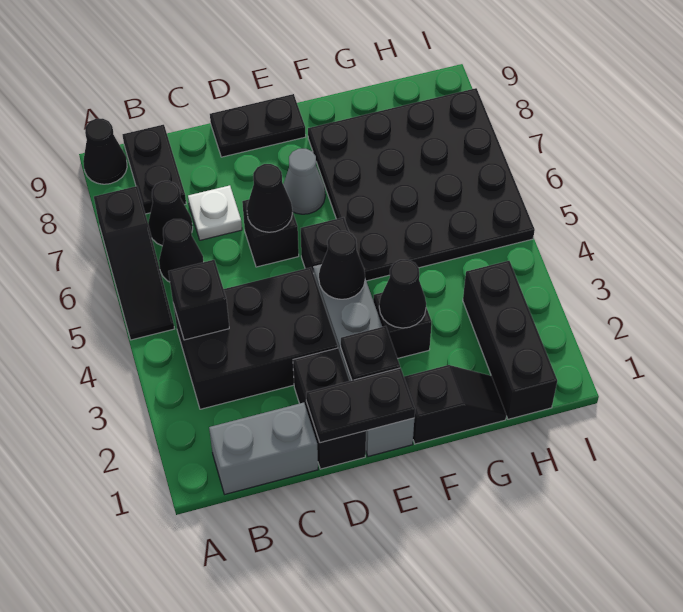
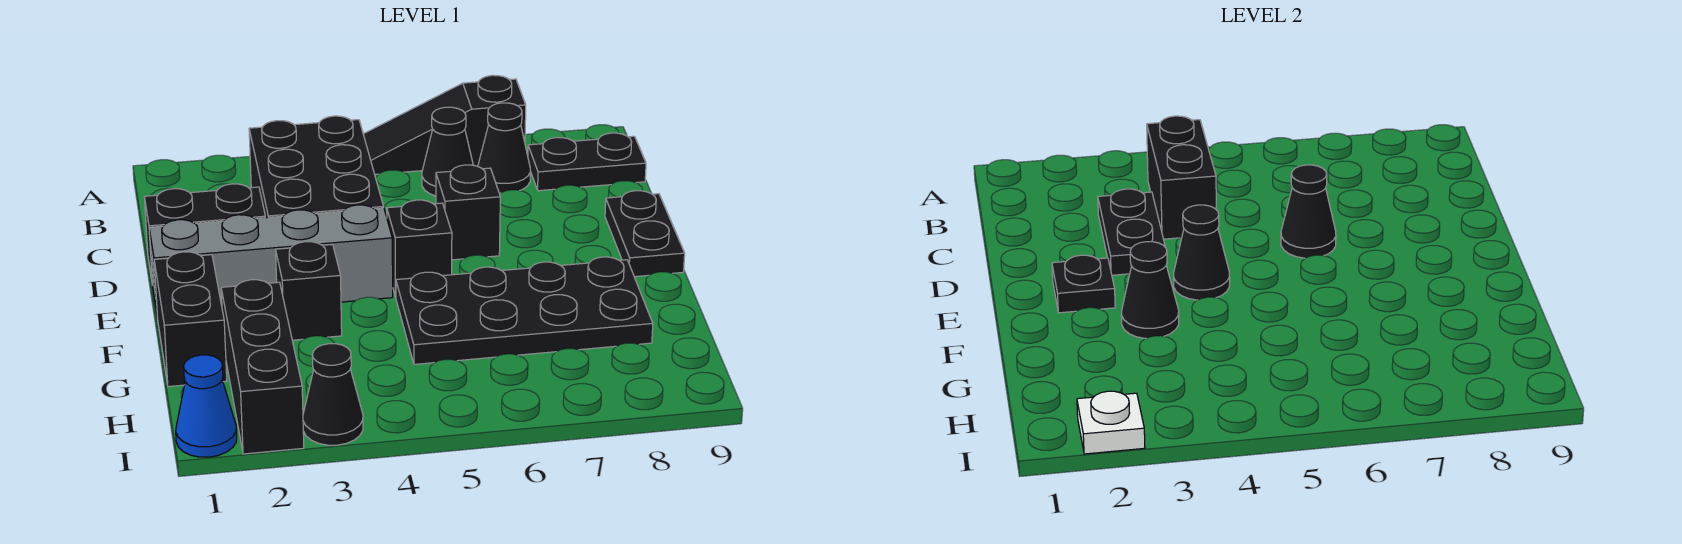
black cone A9 level 1 -> black cone I3 level 1
grey brick B1:C1 level 1 -> none
black brick B4 level 2 -> black brick B4:C4 level 2
white plate C7 level 1 -> white plate I2 level 2
black plate D1:E1 level 2 -> black plate C3:D3 level 2
grey cone E7 level 1 -> none
black slope F1:G1 level 1 top F -> black brick F1:G1 level 1
black plate F5:I8 level 1 -> black plate F5:G8 level 1
black brick H1:H3 level 1 -> black brick G2:I2 level 1
none -> blue cone I1 level 1

